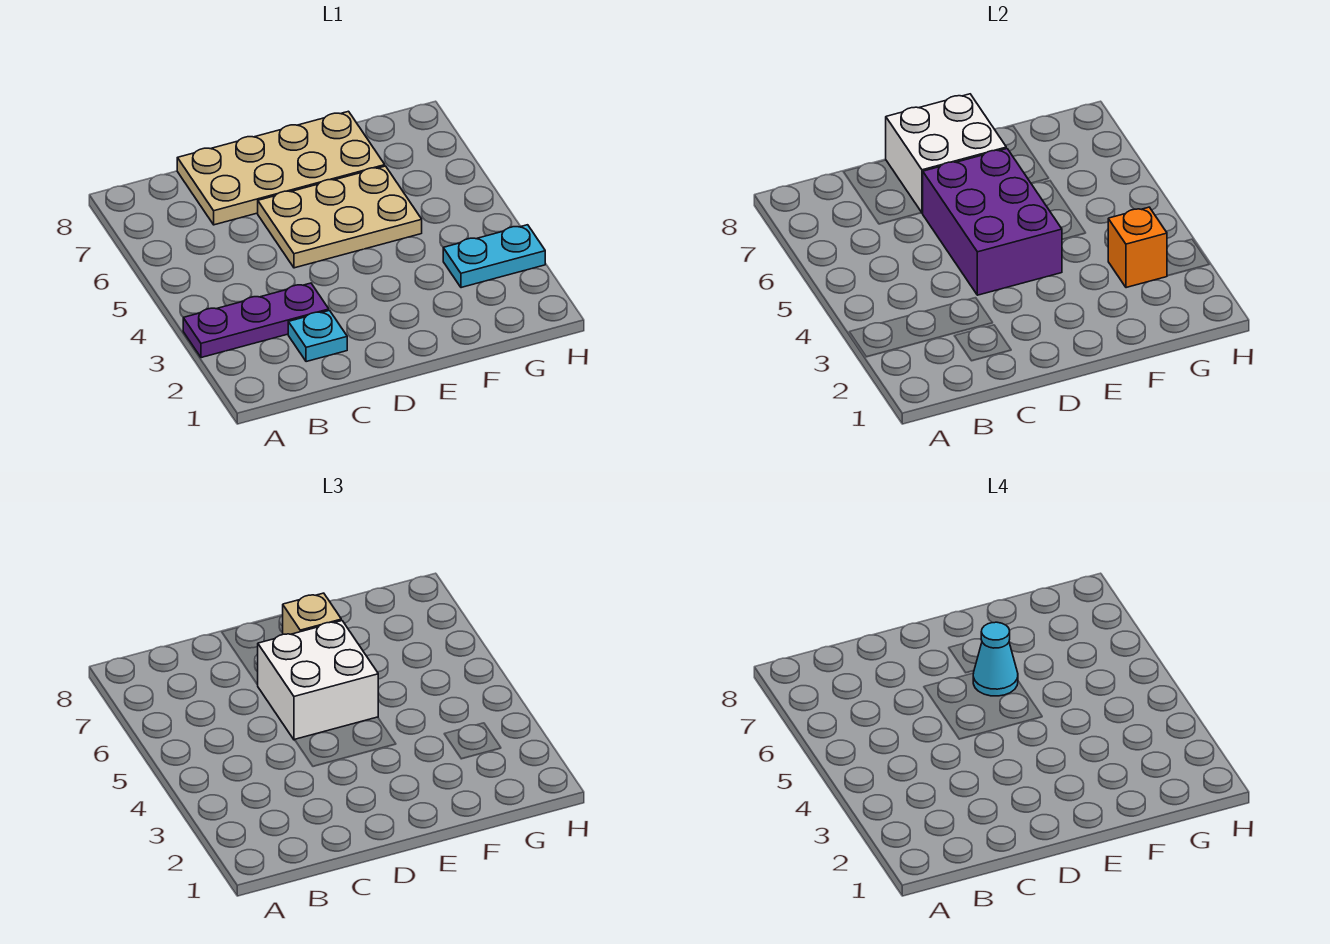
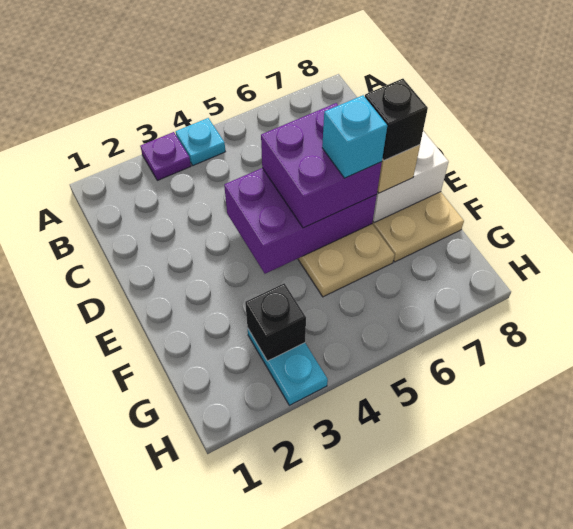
purple plate A3:C3 level 1 -> purple plate A3 level 1
cyan plate C2 level 1 -> cyan plate A4 level 1
white brick D5:E6 level 3 -> purple brick D5:E6 level 3
cyan cone E6 level 4 -> cyan brick E6 level 4
none -> black brick E7 level 4
orange brick G3 level 2 -> black brick G3 level 2

